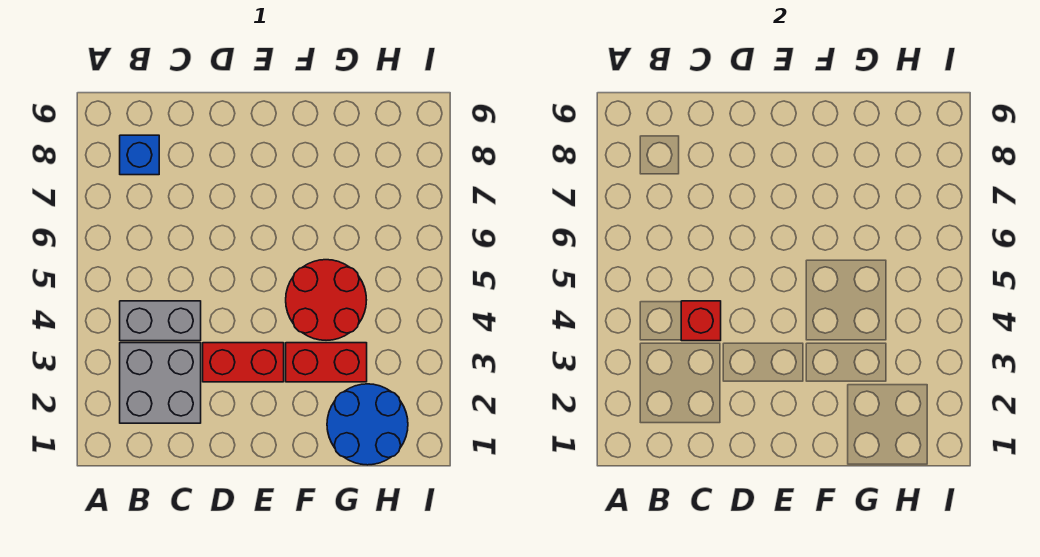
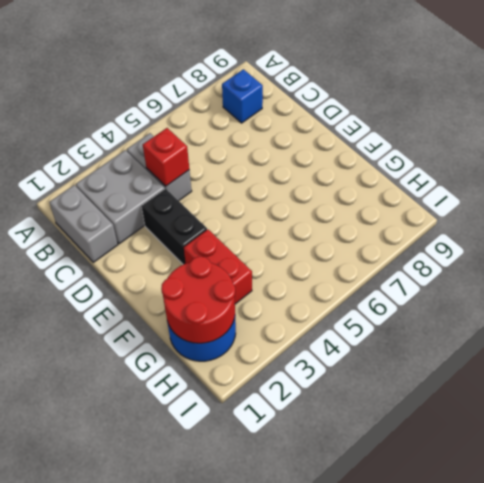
none -> grey brick B1:C1 level 1
red brick D3:E3 level 1 -> black brick D3:E3 level 1
red round brick F4:G5 level 1 -> red round brick G1:H2 level 2

